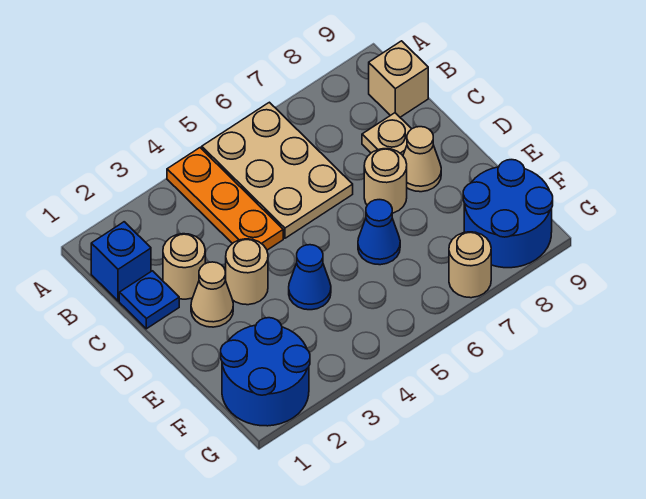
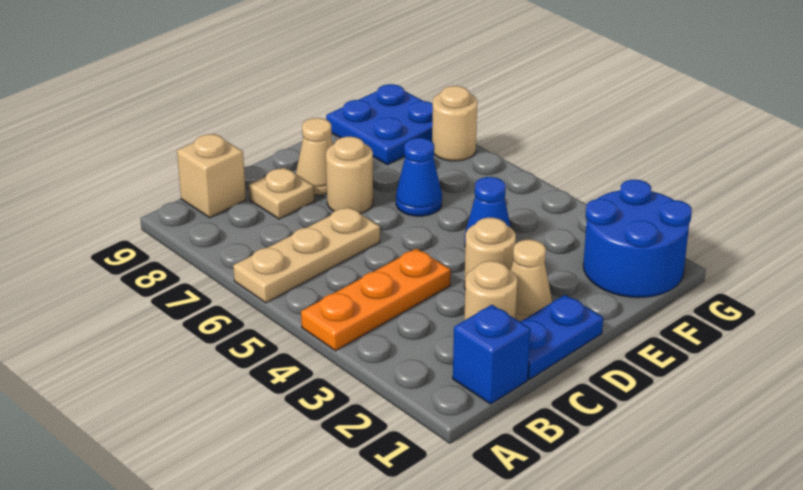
tan plate A5:C6 level 1 -> tan plate A6:C6 level 1
blue plate C1 level 1 -> blue plate C1:D1 level 1
blue round brick F8:G9 level 1 -> blue plate F8:G9 level 1

